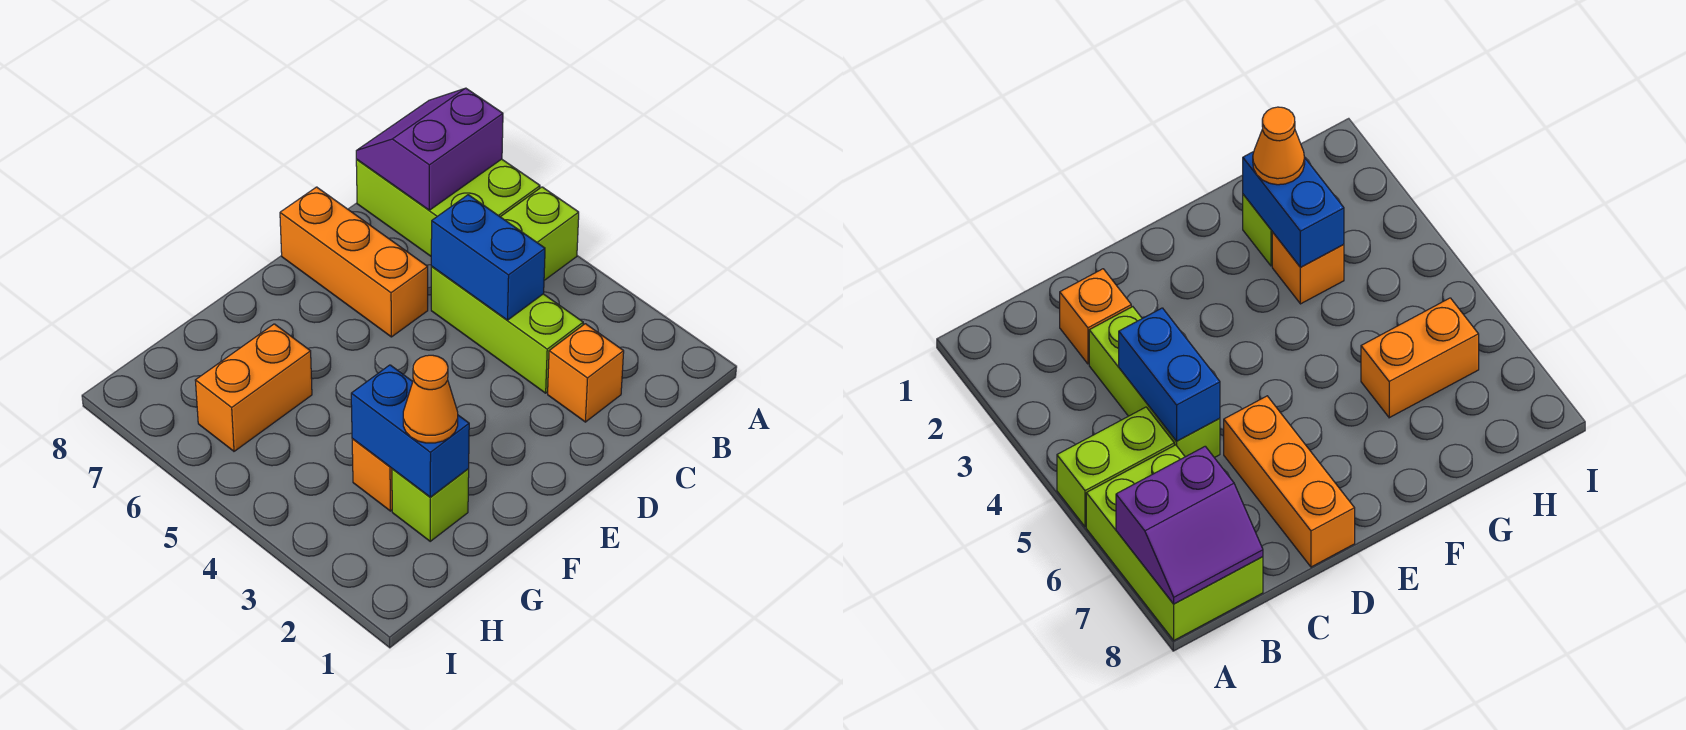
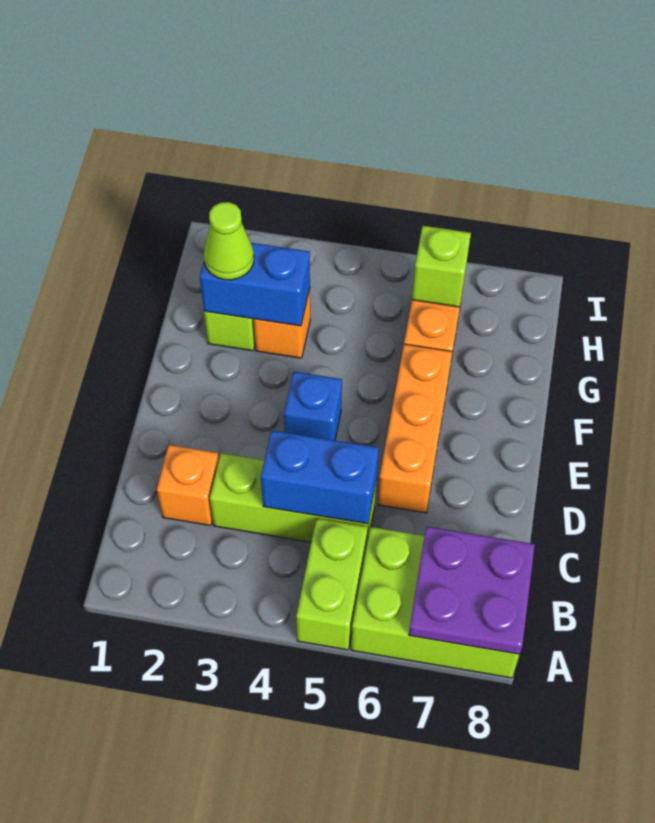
purple slope A7:B8 level 2 top 7 -> purple plate A7:B8 level 2
orange brick D6:D8 level 1 -> orange brick D6:F6 level 1
none -> blue brick E4 level 1
orange cone G2 level 3 -> lime cone G2 level 3
none -> lime brick H6 level 2

